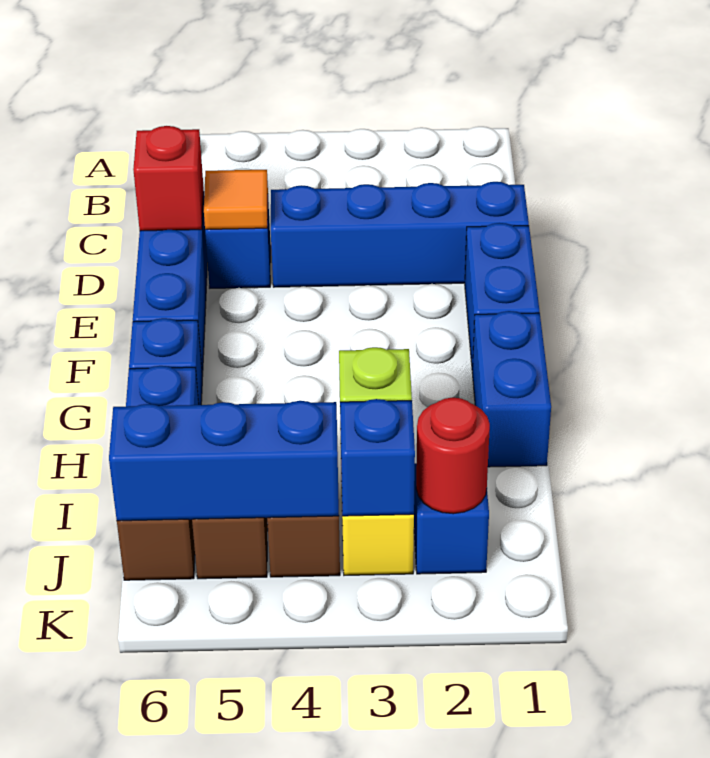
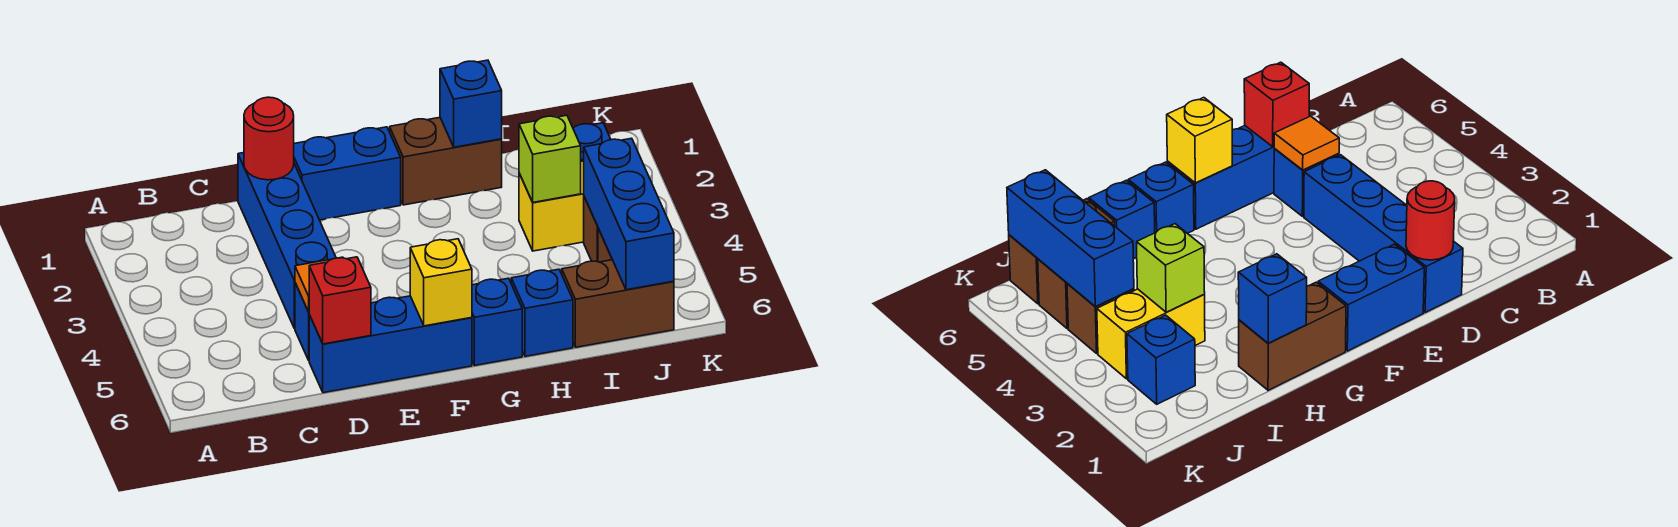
none -> yellow brick F6 level 2
blue brick G1:H1 level 1 -> brown brick G1:H1 level 1
red round brick J2 level 2 -> red round brick D1 level 2
blue brick J3 level 2 -> blue brick H1 level 2

